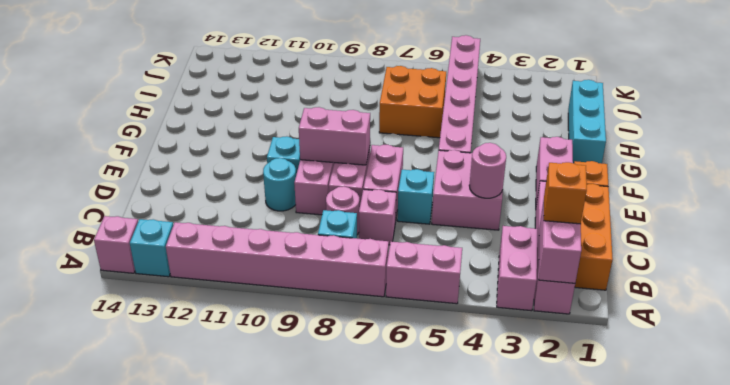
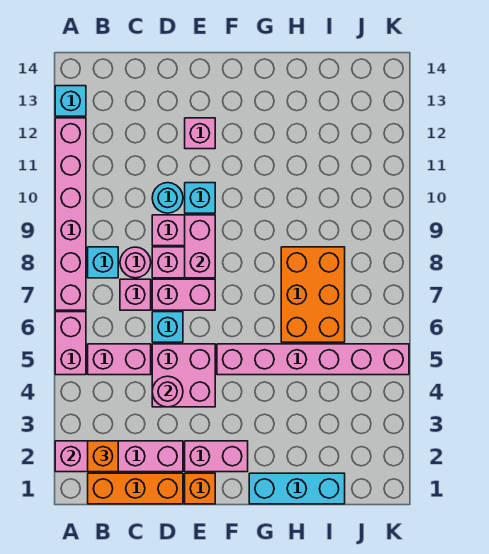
pink brick A3:B3 level 1 -> pink brick B5:C5 level 1
pink brick A14 level 1 -> pink brick E12 level 1
orange brick H6:I7 level 1 -> orange brick H6:I8 level 1

